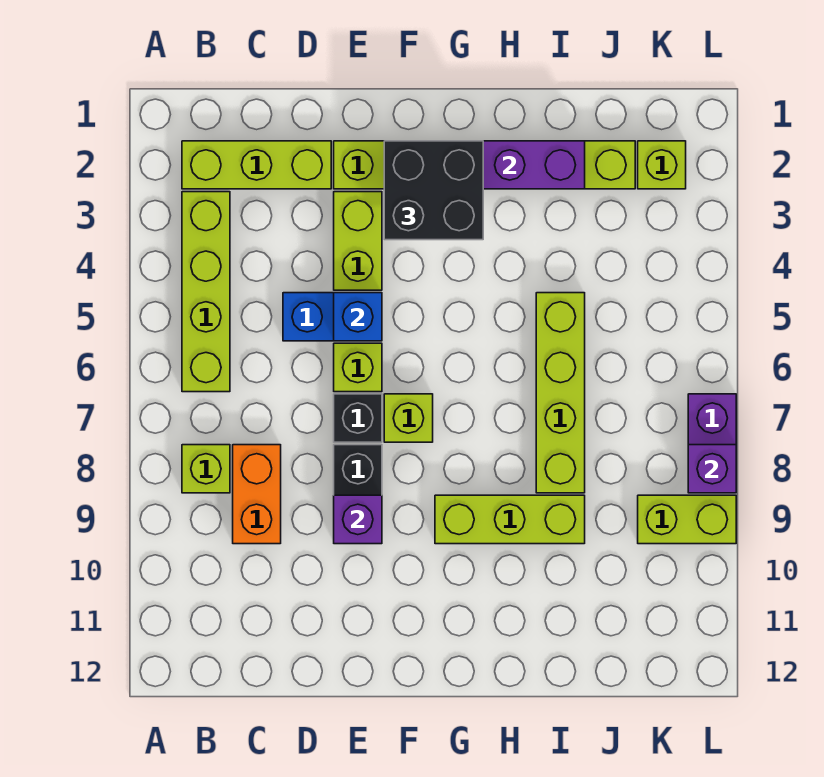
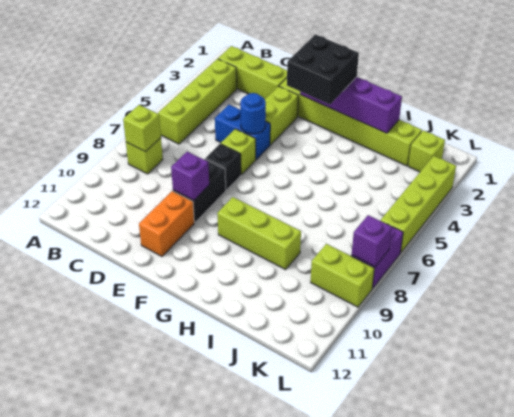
orange brick C8:C9 level 1 -> orange brick E10:E11 level 1
blue brick E5 level 2 -> blue round brick E5 level 2
lime brick F7 level 1 -> lime brick B8 level 2
lime brick I5:I8 level 1 -> lime brick L3:L6 level 1

